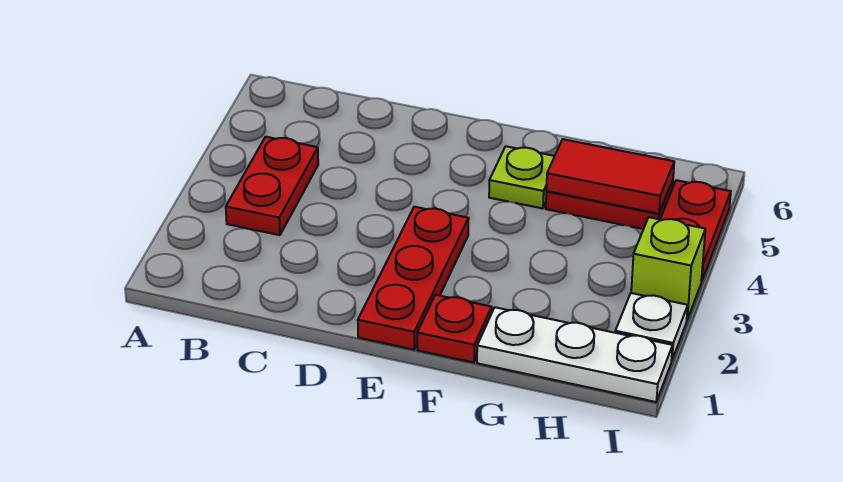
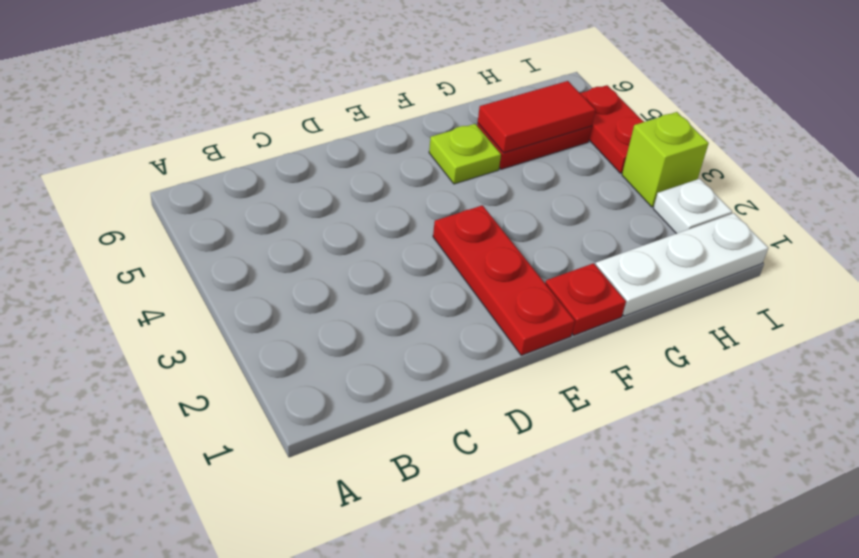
red plate B3:B4 level 1 -> none

